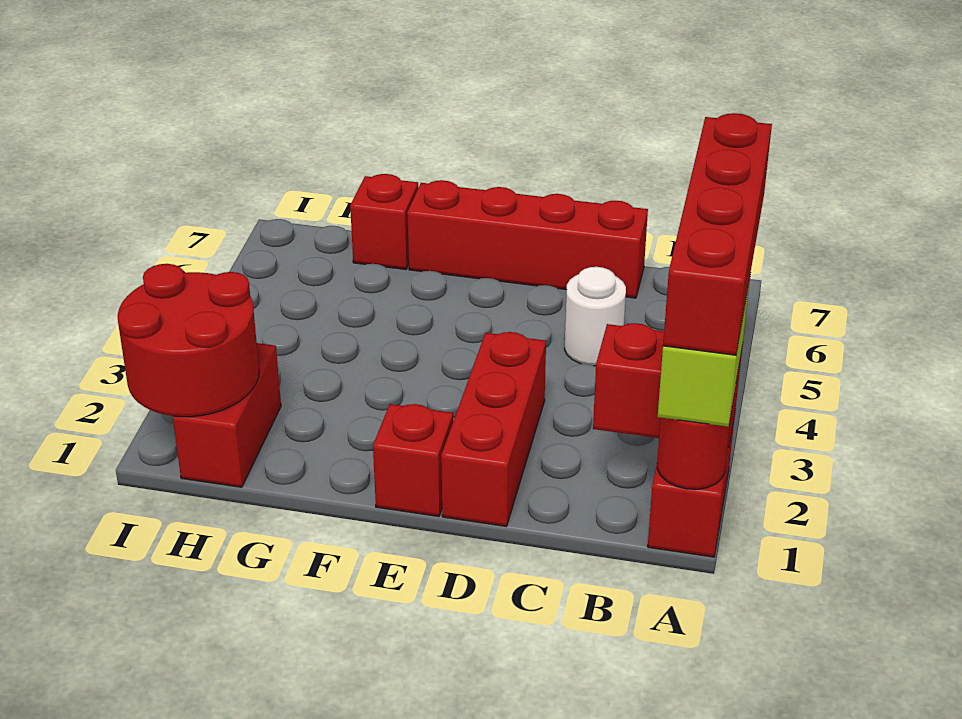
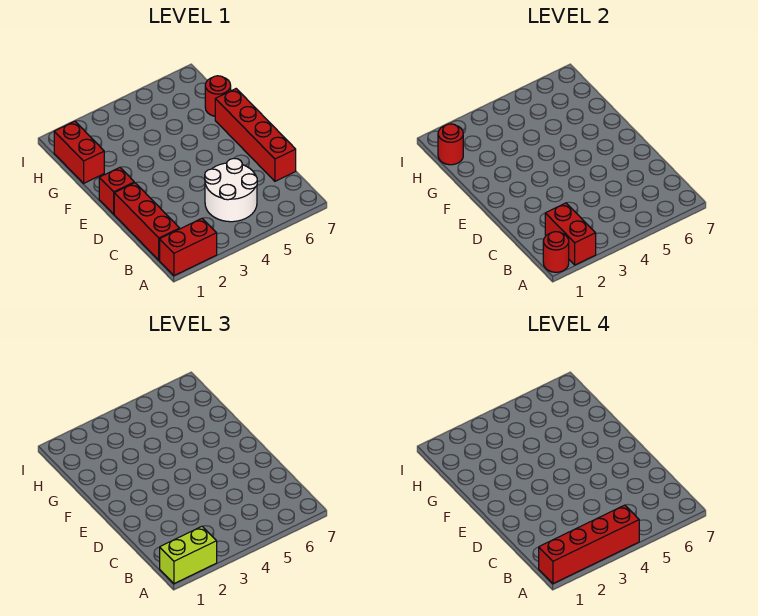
white round brick C5 level 1 -> white round brick B4:C5 level 1
red brick D1:D3 level 1 -> red brick B1:D1 level 1
red brick G7 level 1 -> red round brick G7 level 1
red brick H1:H2 level 1 -> red brick G1:H1 level 1
red round brick H1:I2 level 2 -> red round brick H1 level 2

